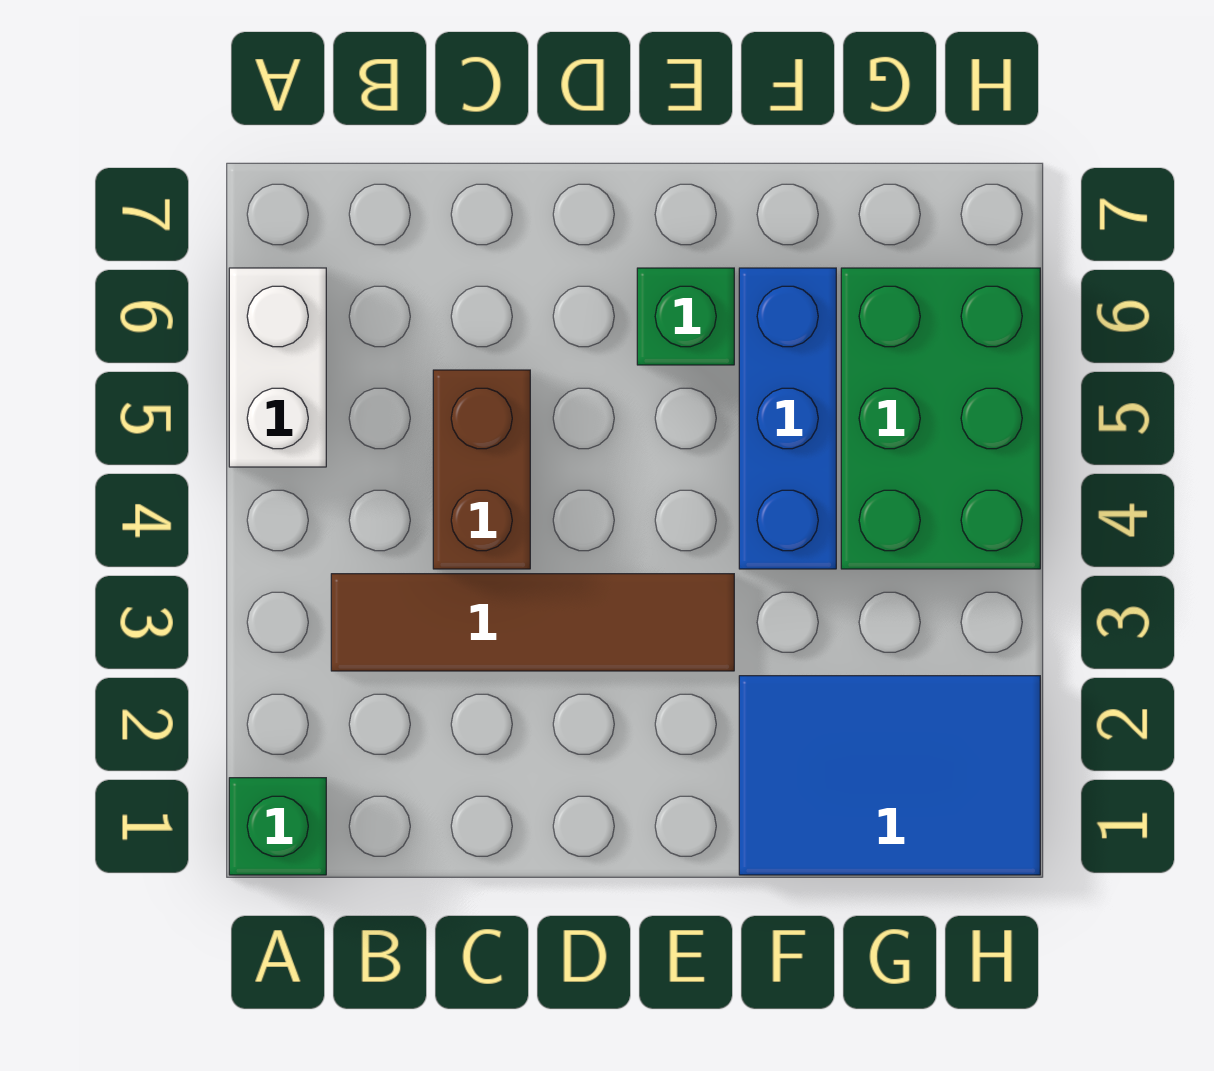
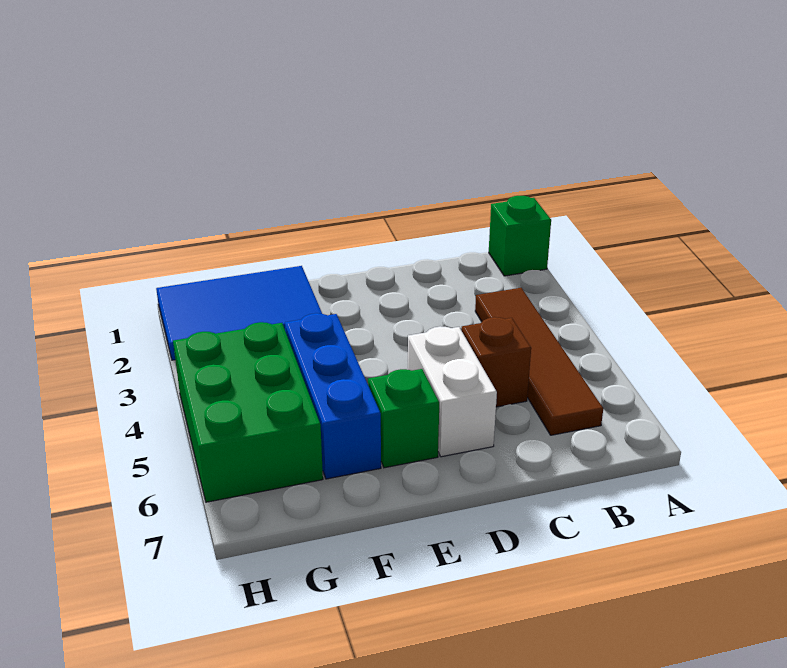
white brick A5:A6 level 1 -> white brick D5:D6 level 1
brown tile B3:E3 level 1 -> brown tile B3:B6 level 1
brown brick C4:C5 level 1 -> brown brick C5 level 1

